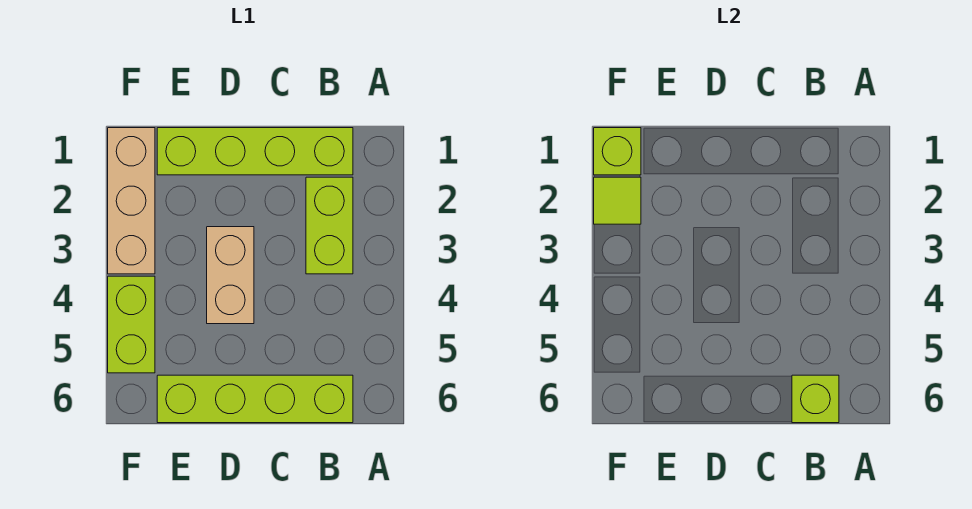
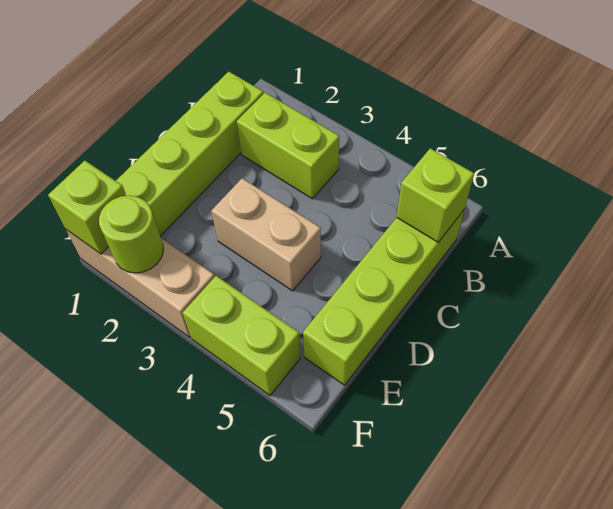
lime tile F2 level 2 -> lime round brick F2 level 2

